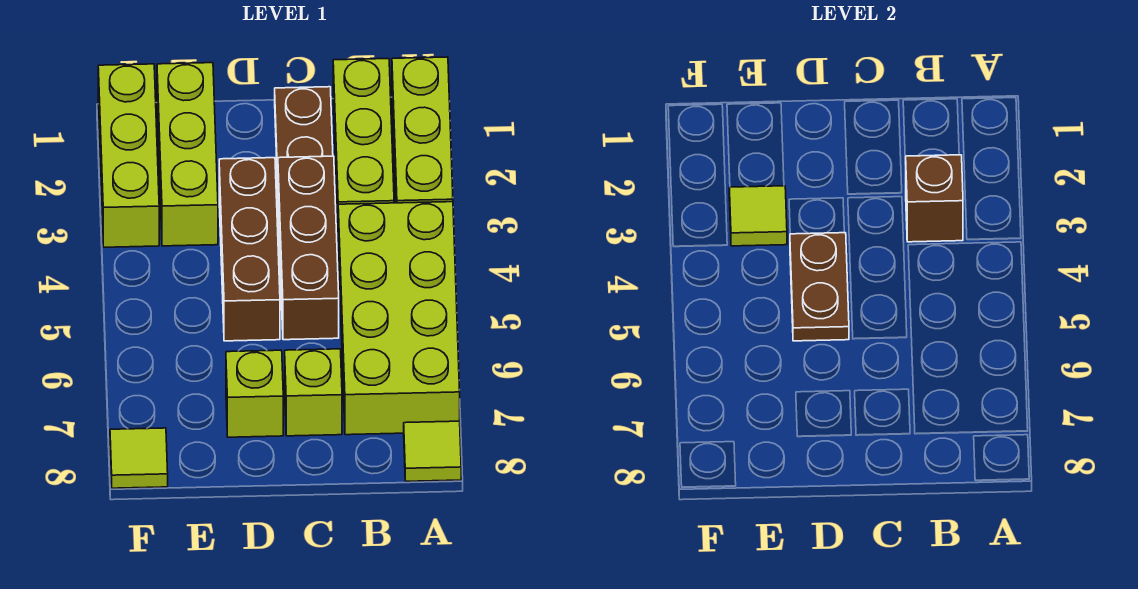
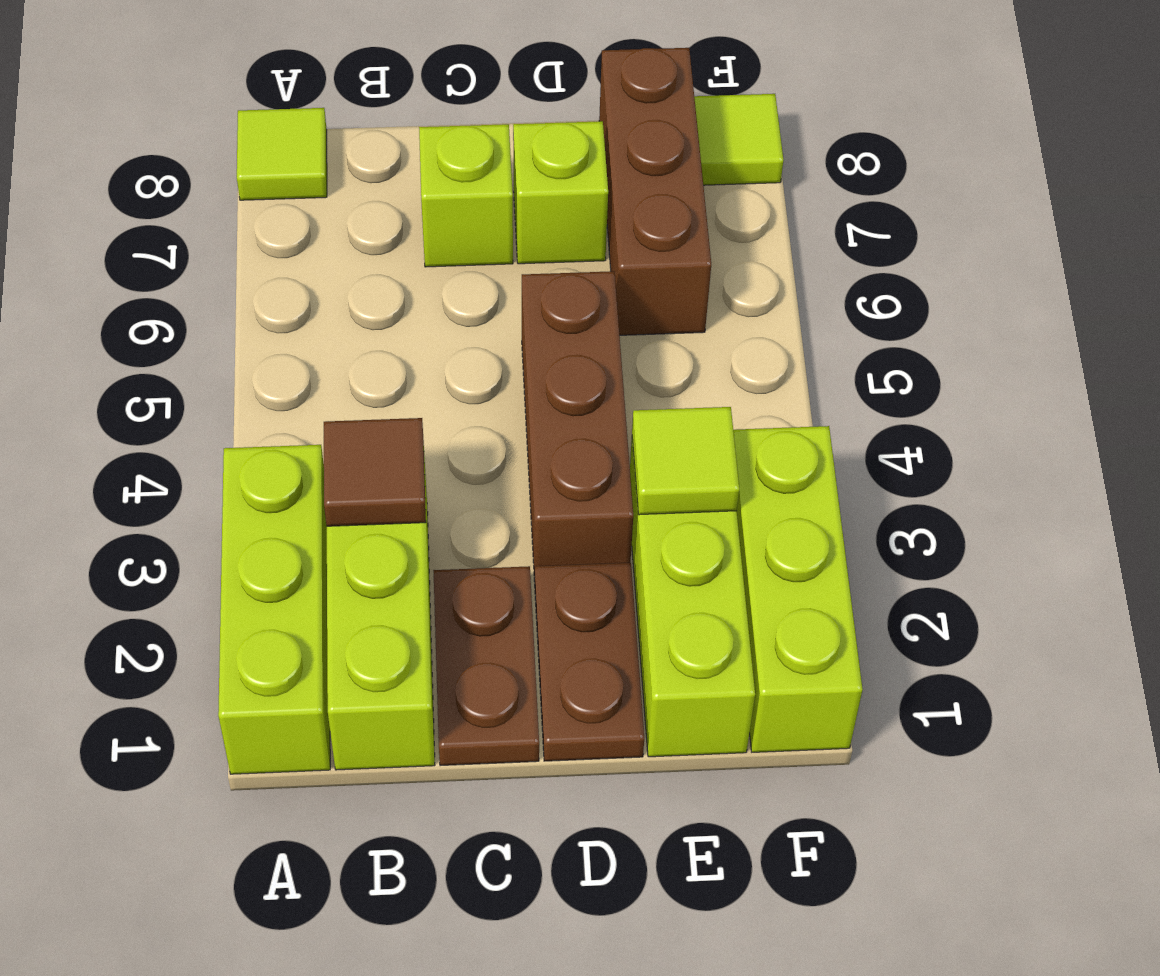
lime brick A4:B7 level 1 -> none
brown brick B3 level 2 -> brown tile B3 level 2
brown brick C3:C5 level 1 -> brown brick E6:E8 level 1
brown plate D4:D5 level 2 -> brown plate D1:D2 level 1

